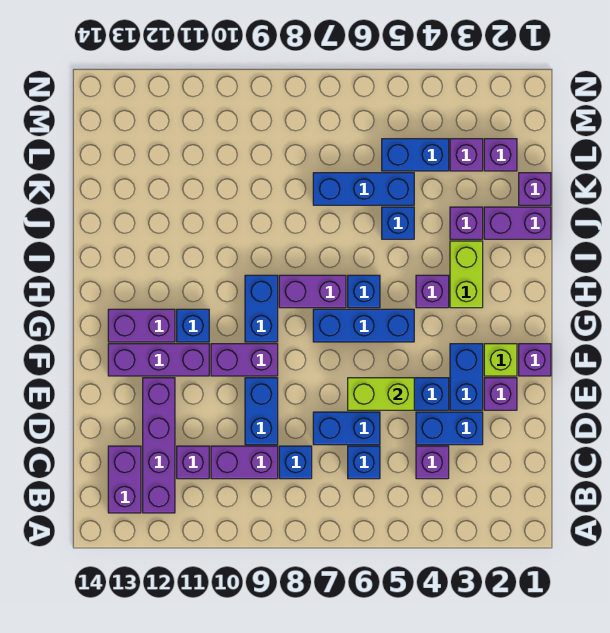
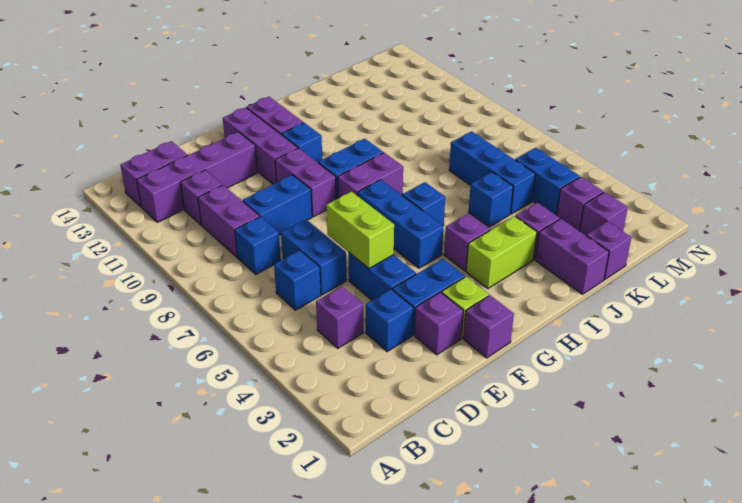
blue brick D3:D4 level 1 -> blue brick D3 level 1
purple brick H7:H8 level 1 -> purple brick G8:H8 level 1

